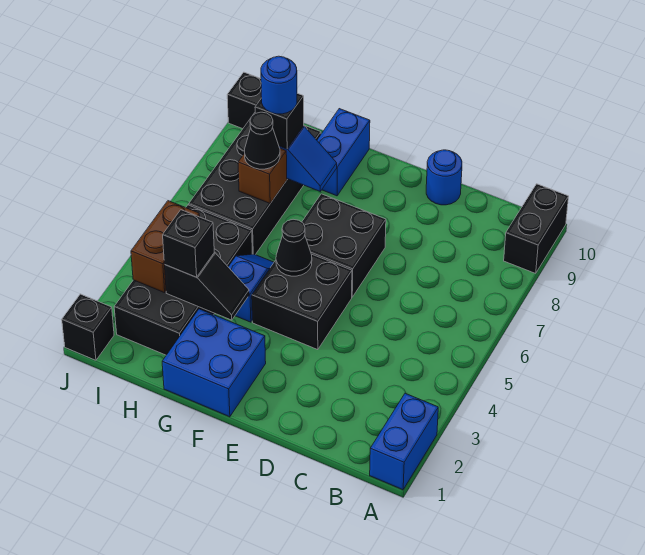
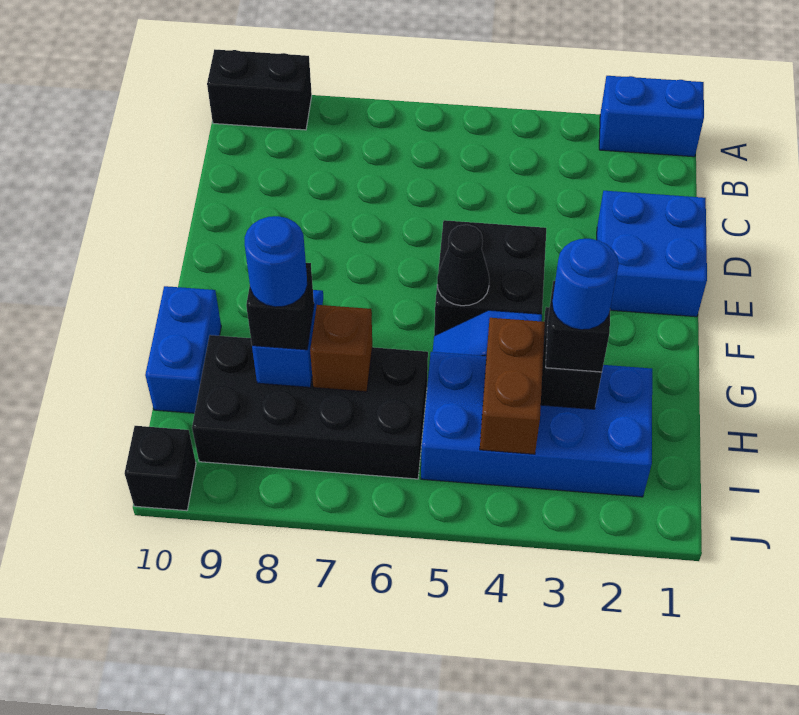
blue round brick D10 level 1 -> blue round brick H3 level 4
black brick E6:F7 level 1 -> none
blue brick F1:G2 level 1 -> blue brick D1:E2 level 1
blue brick G9:G10 level 1 -> blue brick G10:H10 level 1
black brick H2:I5 level 1 -> blue brick H2:I5 level 1
black cone H7 level 3 -> none
brown brick I3:I4 level 2 -> brown brick H4:I4 level 2
black brick J1 level 1 -> none

